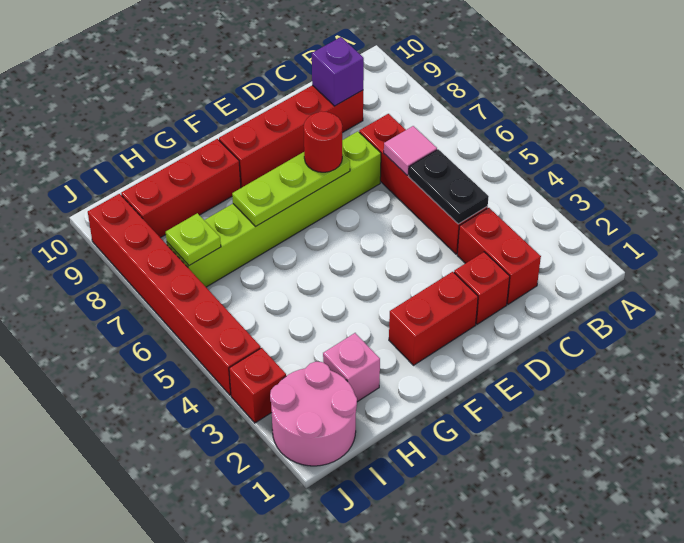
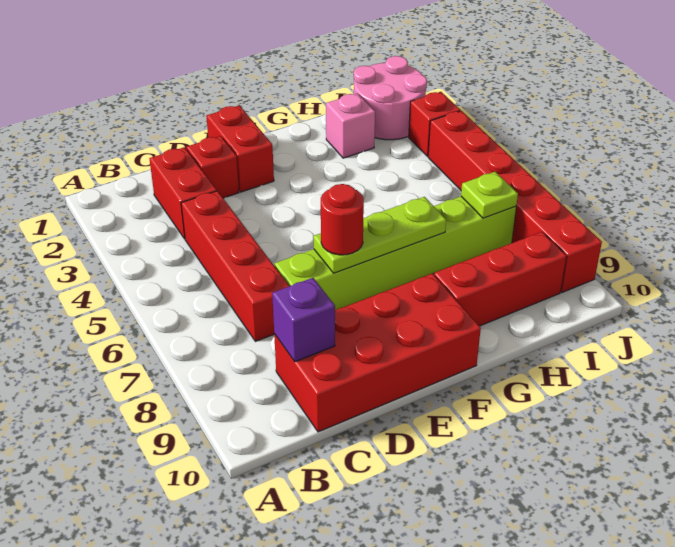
black plate C4:C5 level 2 -> none
pink tile C6 level 2 -> none
red brick C9:F9 level 1 -> red brick C9:F10 level 1
red brick E2:F2 level 1 -> red brick E1:E2 level 1

